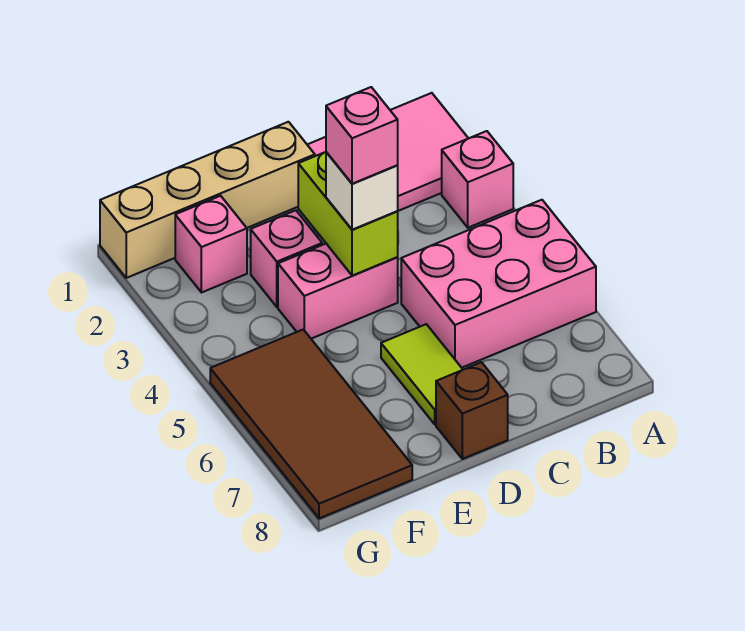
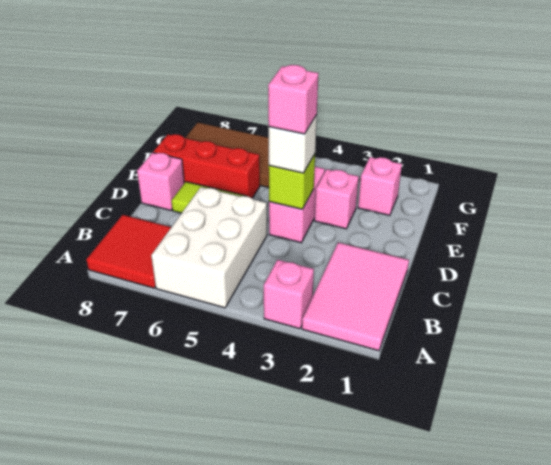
pink brick A5:C6 level 1 -> white brick A5:C6 level 1
none -> red tile A7:B8 level 1
tan brick D1:G1 level 1 -> none
lime brick D3:D4 level 2 -> lime brick D4 level 2
brown brick D8 level 1 -> pink brick D8 level 1
none -> red brick E6:E8 level 1

